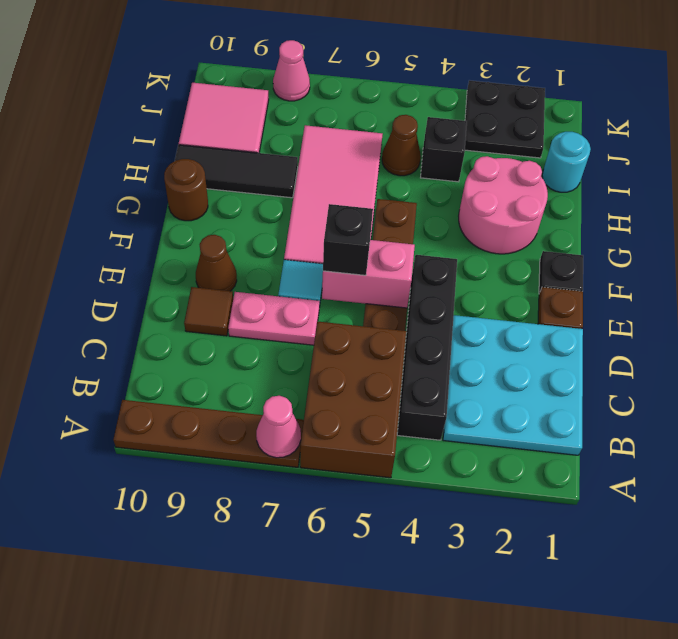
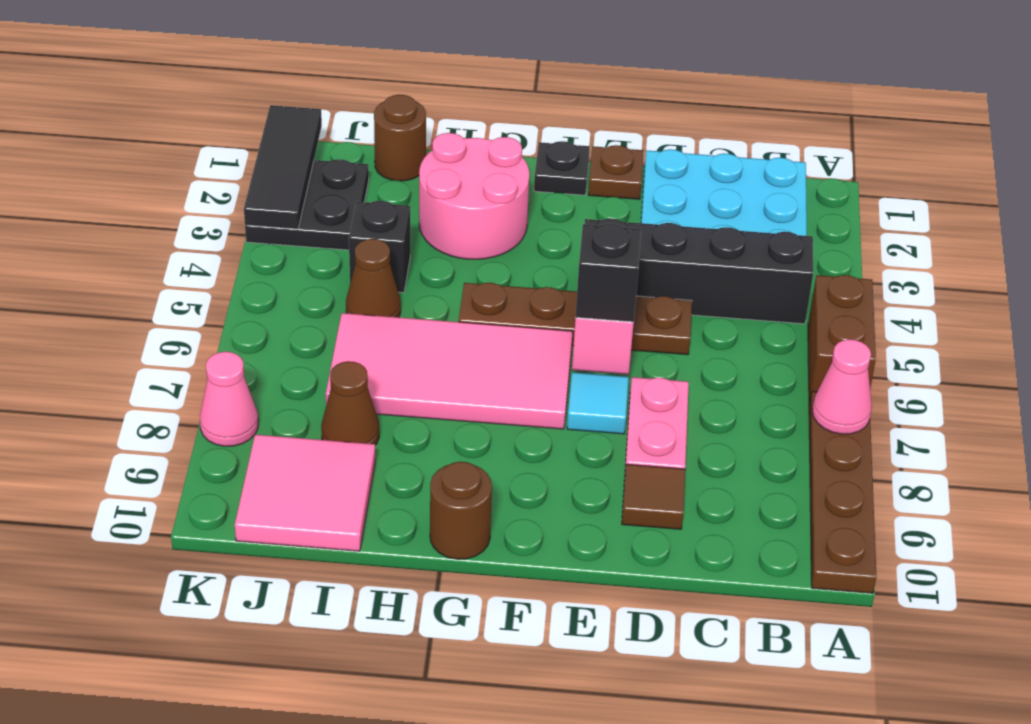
brown brick A5:C6 level 1 -> brown brick A5:A6 level 1
brown cone E9 level 1 -> brown cone I8 level 1
black tile H8:H10 level 1 -> black tile K1:K3 level 2
cyan round brick I1 level 1 -> brown round brick I1 level 1

